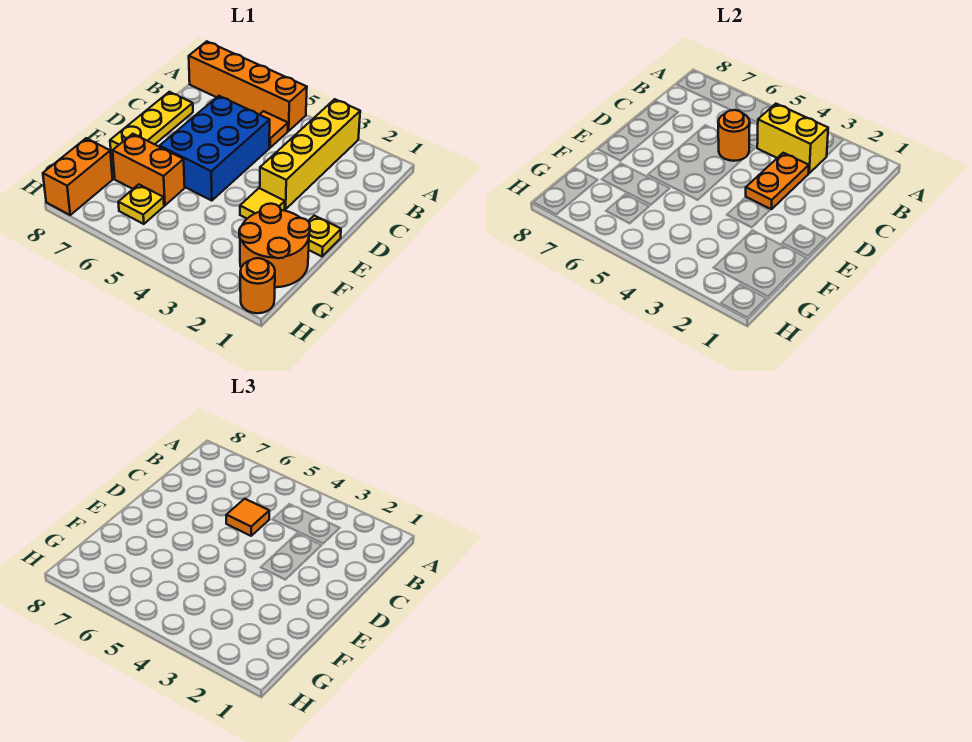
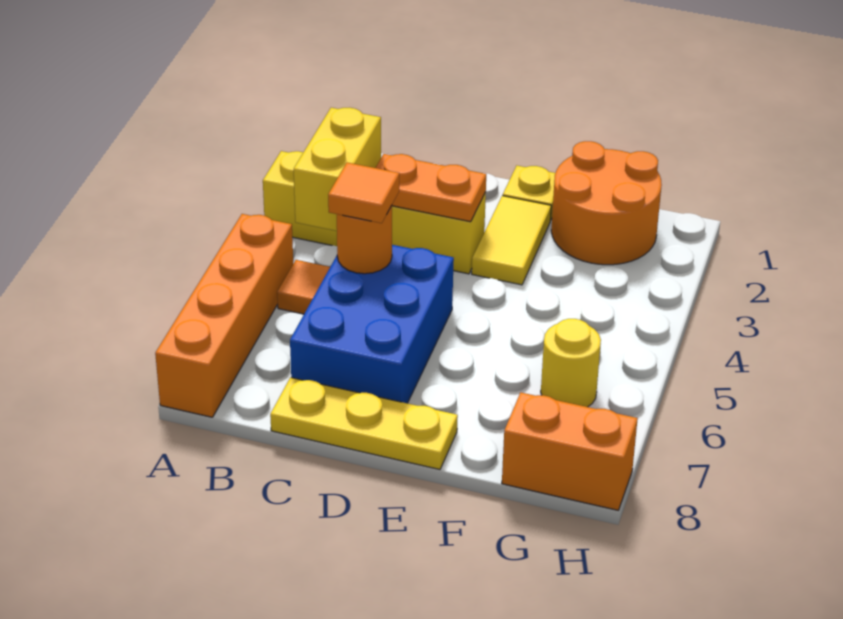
blue brick C5:E6 level 1 -> blue brick C5:D7 level 1
yellow tile E3 level 1 -> yellow tile E2:E3 level 1
orange brick F6:F7 level 1 -> none
yellow plate G6 level 1 -> yellow round brick G6 level 1
orange round brick H1 level 1 -> none

